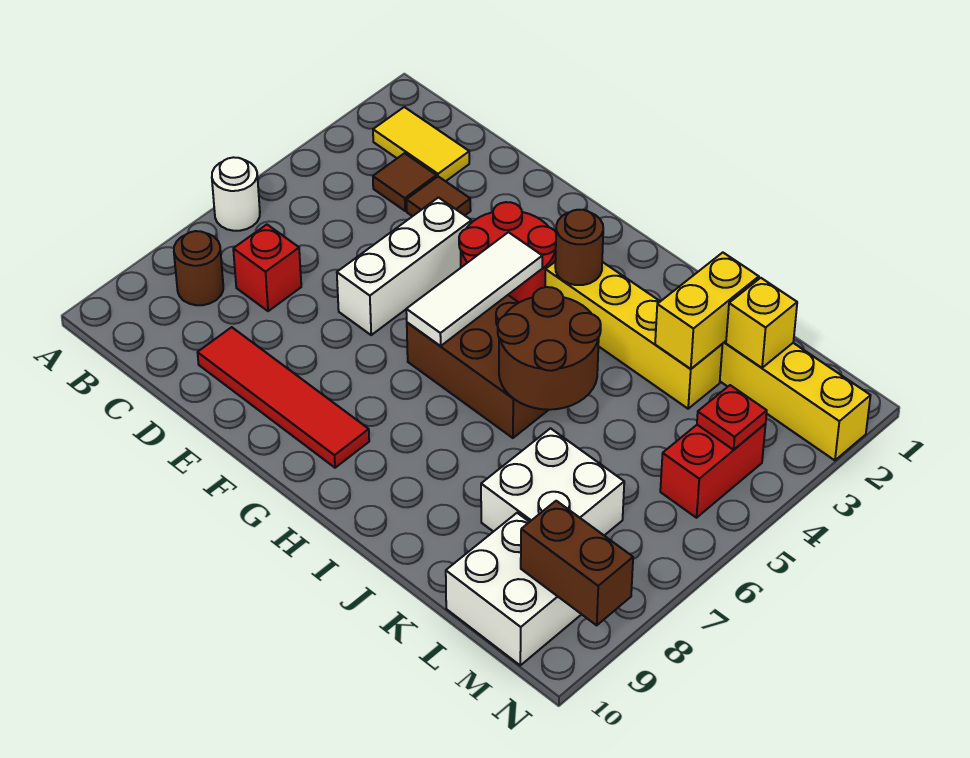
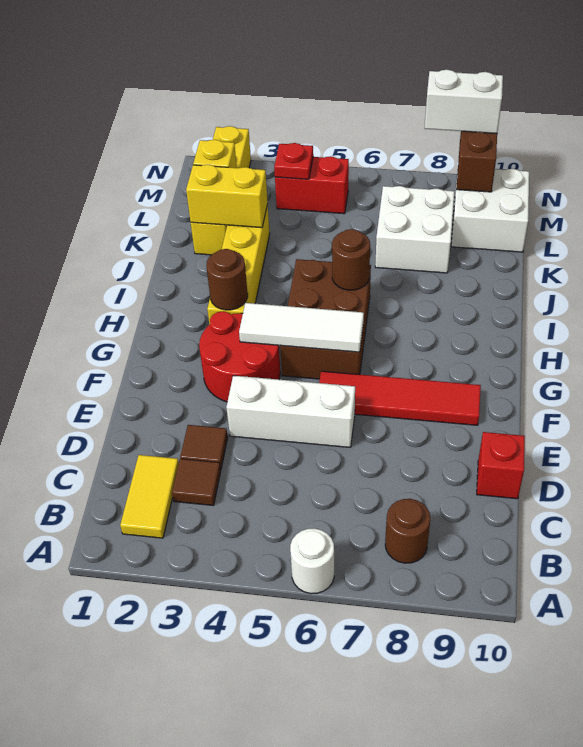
red brick C7 level 1 -> red brick D10 level 1
red tile D9:G9 level 1 -> red tile F6:F9 level 1
brown round brick I5:J6 level 2 -> brown round brick I6 level 2
none -> white brick N8:N9 level 3

